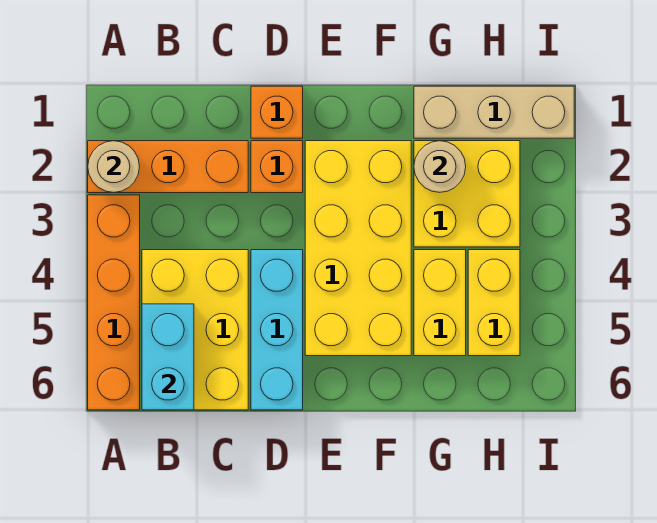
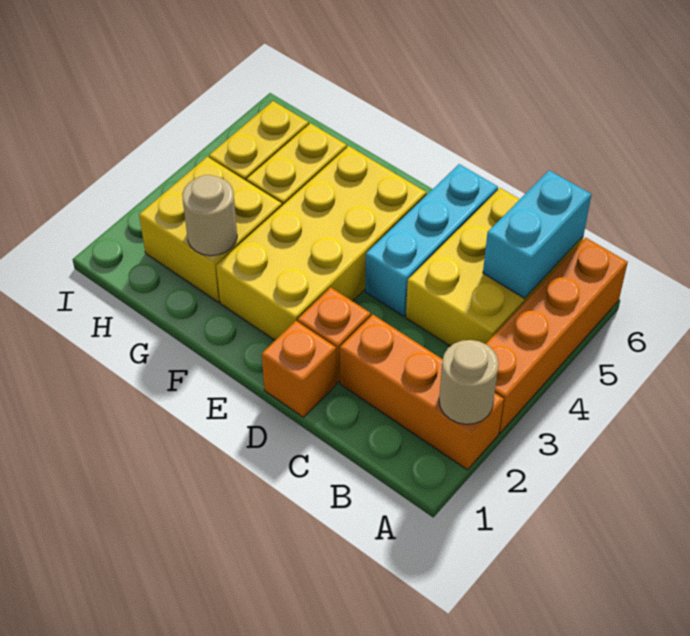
tan brick G1:I1 level 1 -> none

